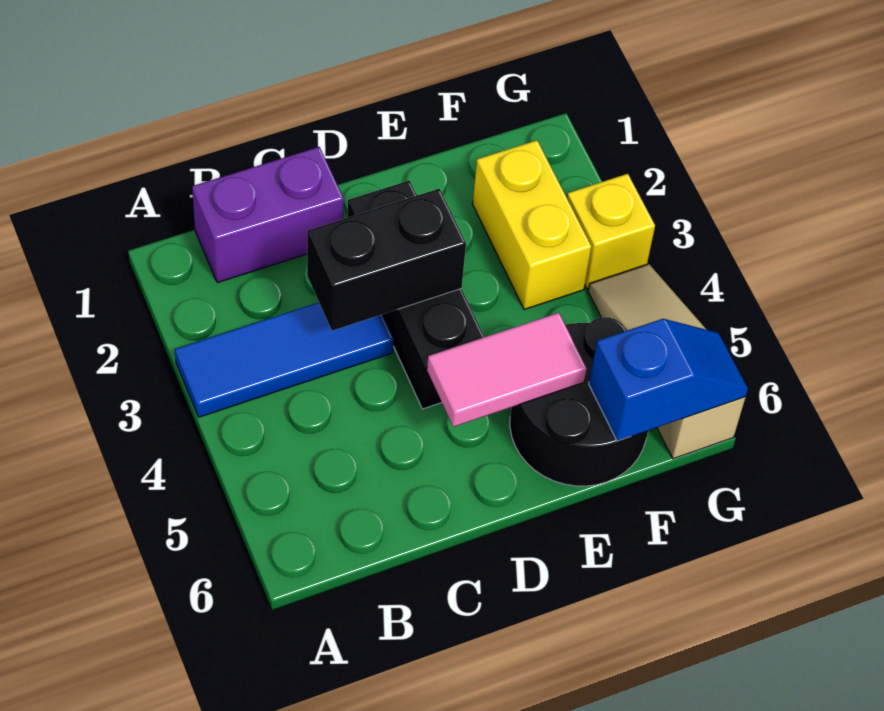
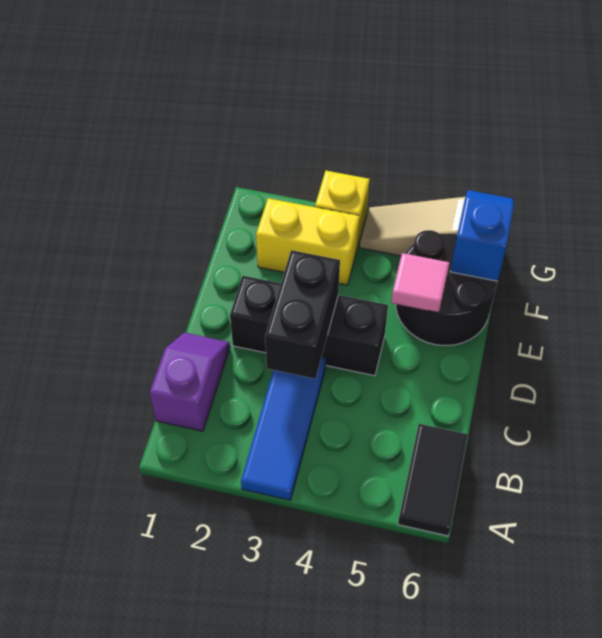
none -> black tile A6:B6 level 1
purple brick B1:C1 level 1 -> purple slope B1:C1 level 1 top B
pink tile D5:E5 level 2 -> pink tile E5 level 2

